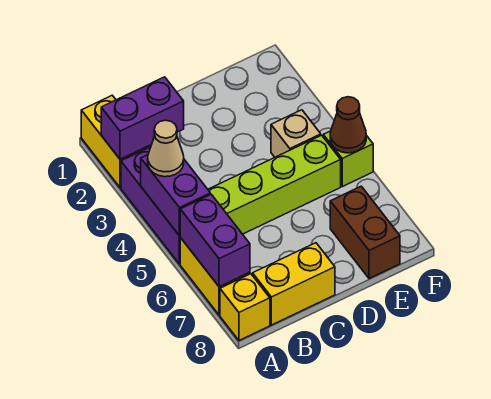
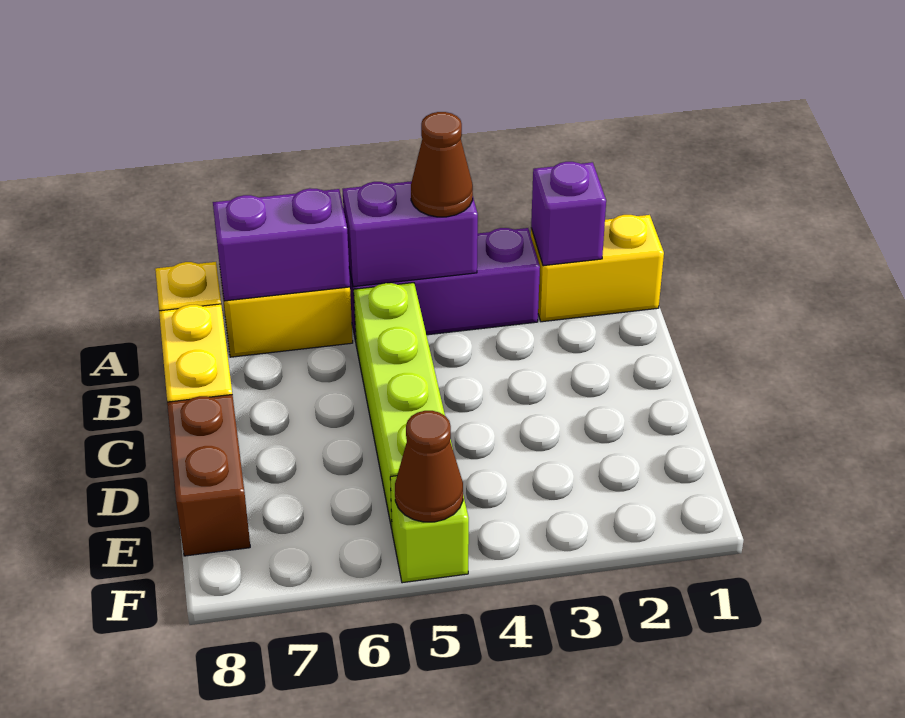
purple brick A2:B2 level 2 -> purple brick A2 level 2
tan cone A4 level 3 -> brown cone A4 level 3
tan brick E4 level 1 -> none
brown brick E7:E8 level 1 -> brown brick D8:E8 level 1

